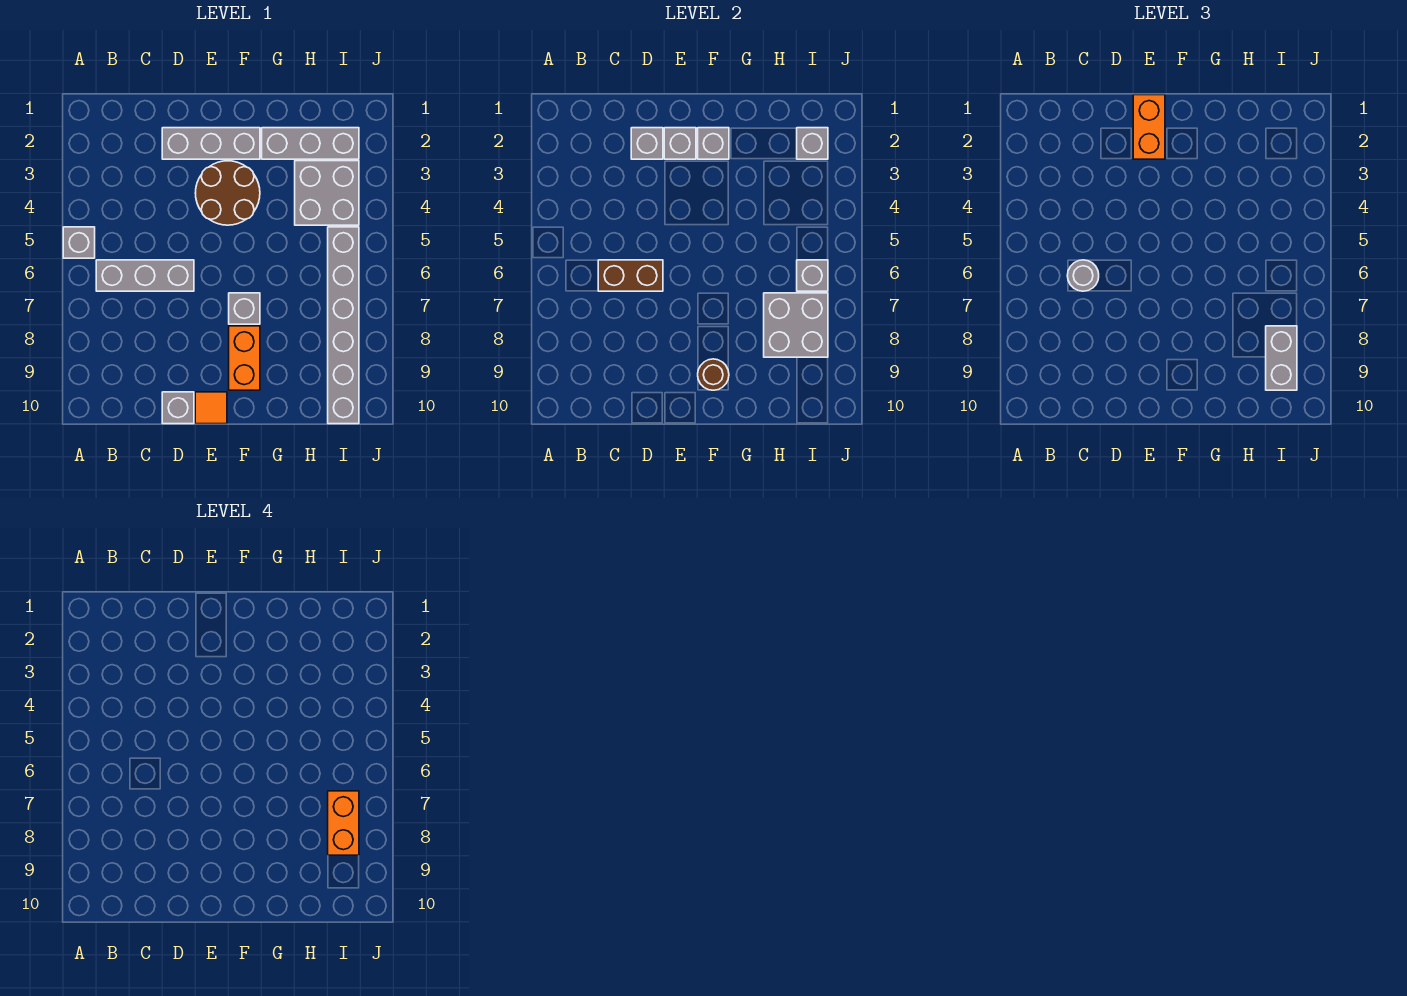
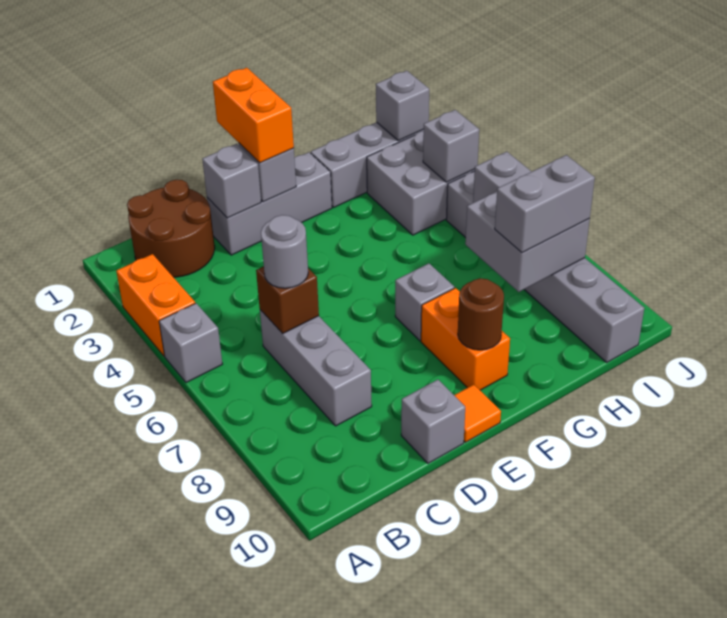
grey brick B6:D6 level 1 -> grey brick C6:C8 level 1
brown brick C6:D6 level 2 -> brown brick C6 level 2
brown round brick E3:F4 level 1 -> brown round brick B1:C2 level 1
grey brick F2 level 2 -> grey brick I4 level 2
orange brick I7:I8 level 4 -> orange brick A3:A4 level 1
grey brick I8:I9 level 3 -> grey brick H8:I8 level 3

